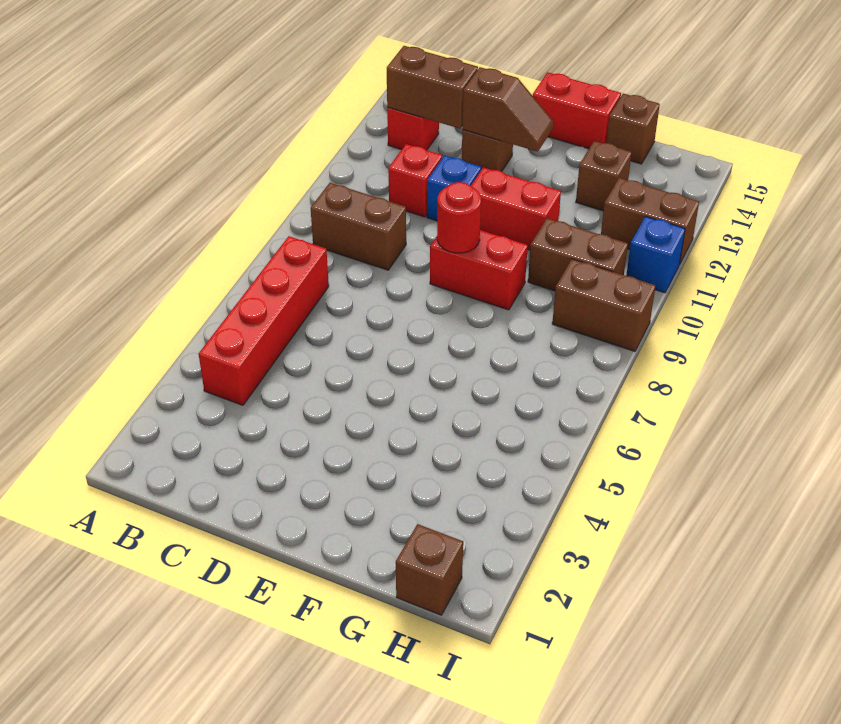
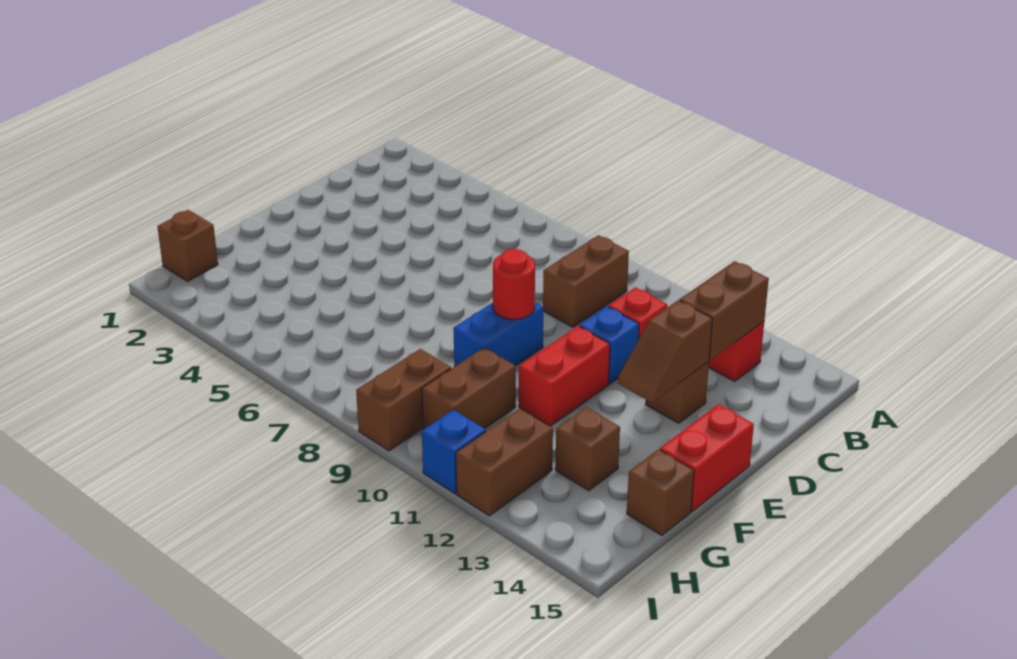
red brick B4:B7 level 1 -> none
red brick E9:F9 level 1 -> blue brick E9:F9 level 1

